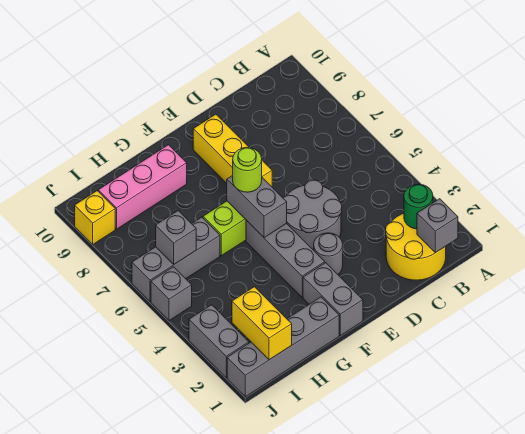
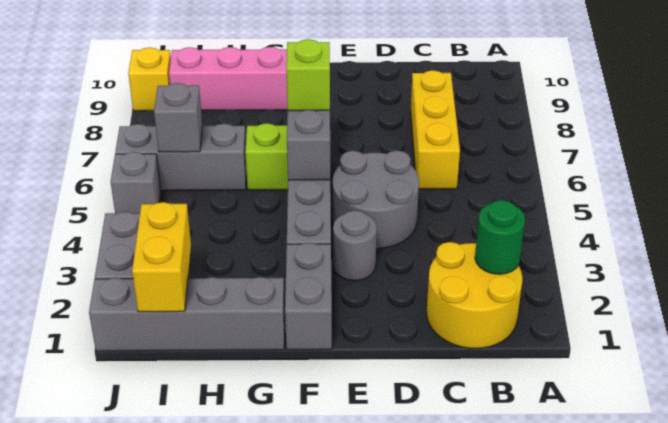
grey brick B1 level 2 -> none
yellow brick E7:E9 level 1 -> yellow brick C6:C8 level 1
lime round brick F6 level 3 -> lime brick F6 level 3

